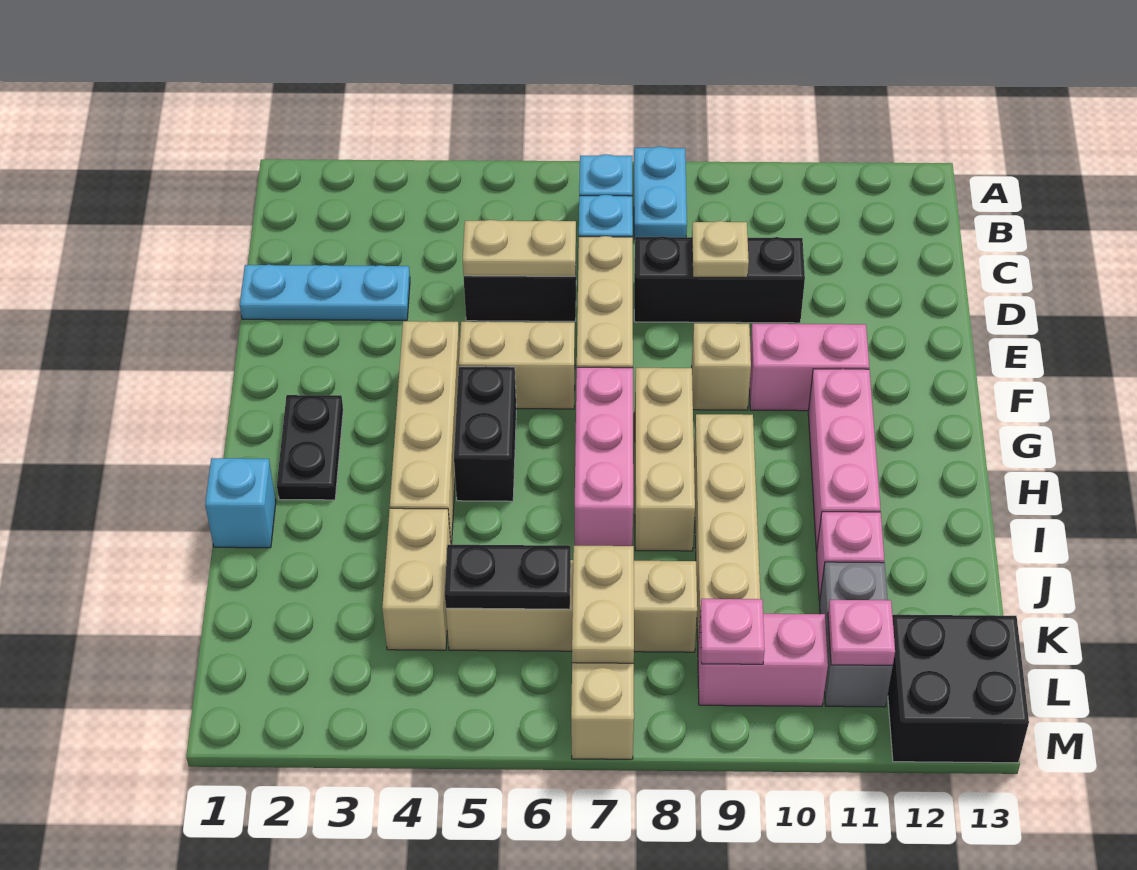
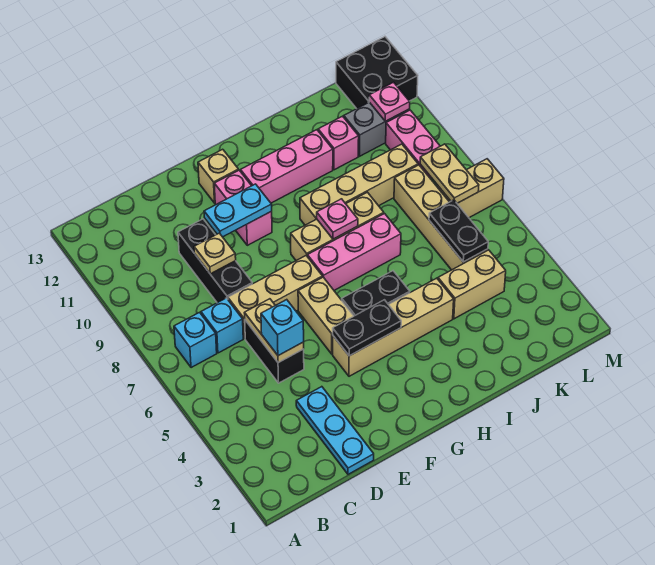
cyan plate A8:B8 level 1 -> cyan plate E10:F10 level 2
tan brick F9 level 1 -> tan brick F12 level 1
black plate G2:H2 level 1 -> black plate F4:G4 level 2
cyan brick I1 level 1 -> cyan brick D5 level 3
tan plate K7:L7 level 2 -> tan plate L7:L8 level 2
pink plate L9 level 2 -> pink plate H8 level 2

